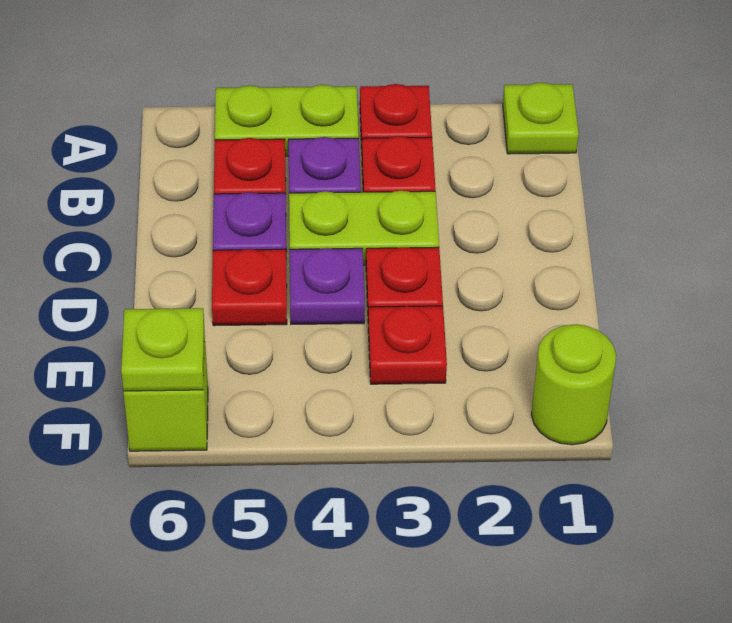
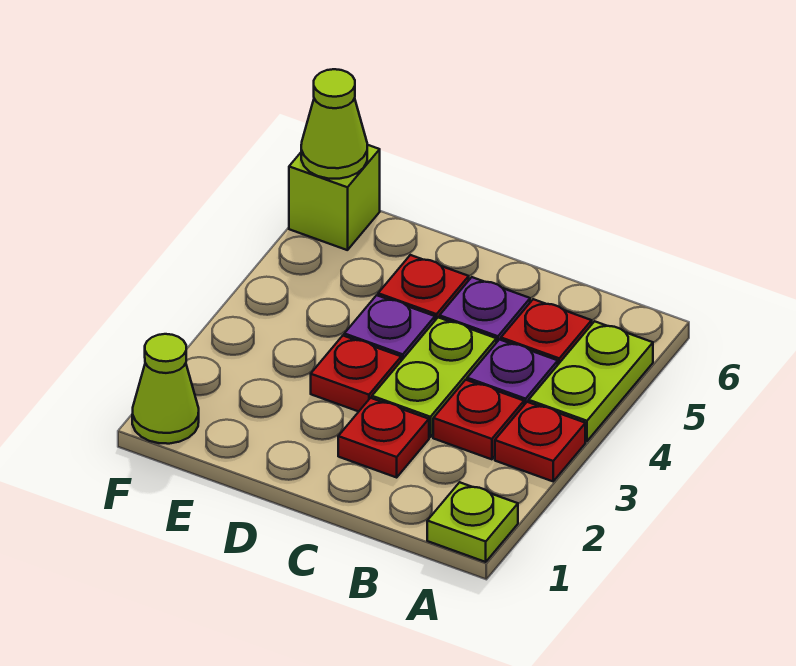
red plate E3 level 1 -> red plate C2 level 1
lime round brick F1 level 1 -> lime cone F1 level 1
lime plate F6 level 2 -> lime cone F6 level 2

